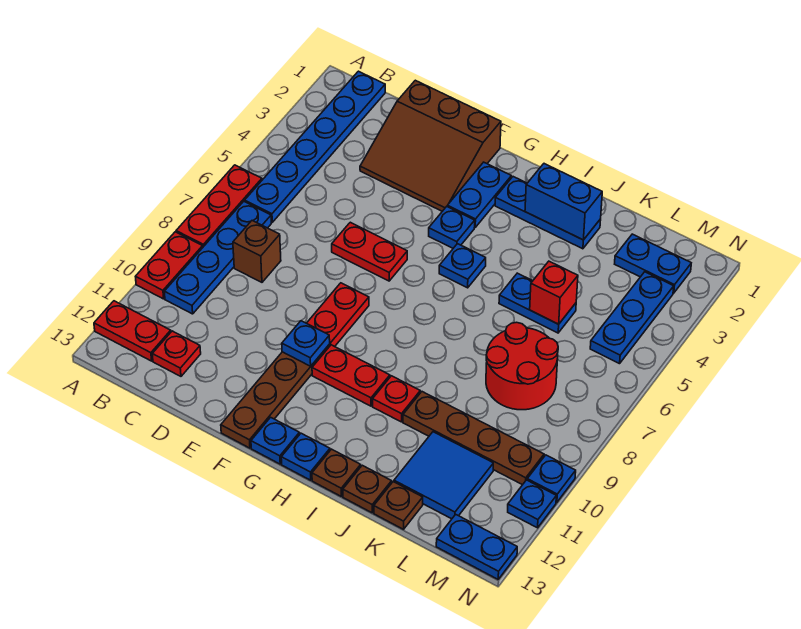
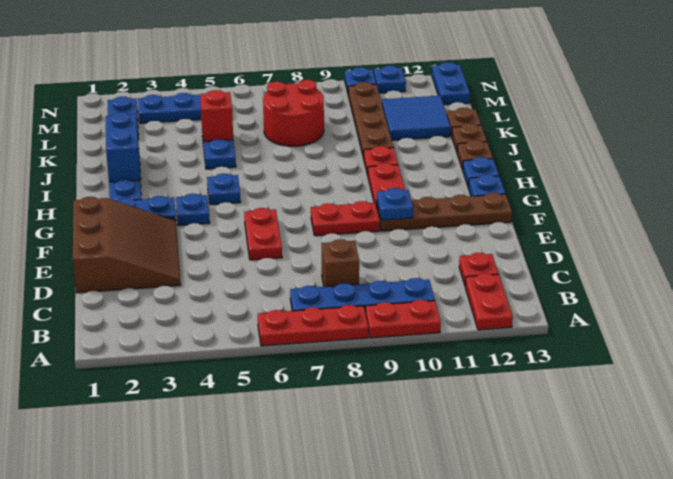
blue plate B1:B6 level 1 -> none

